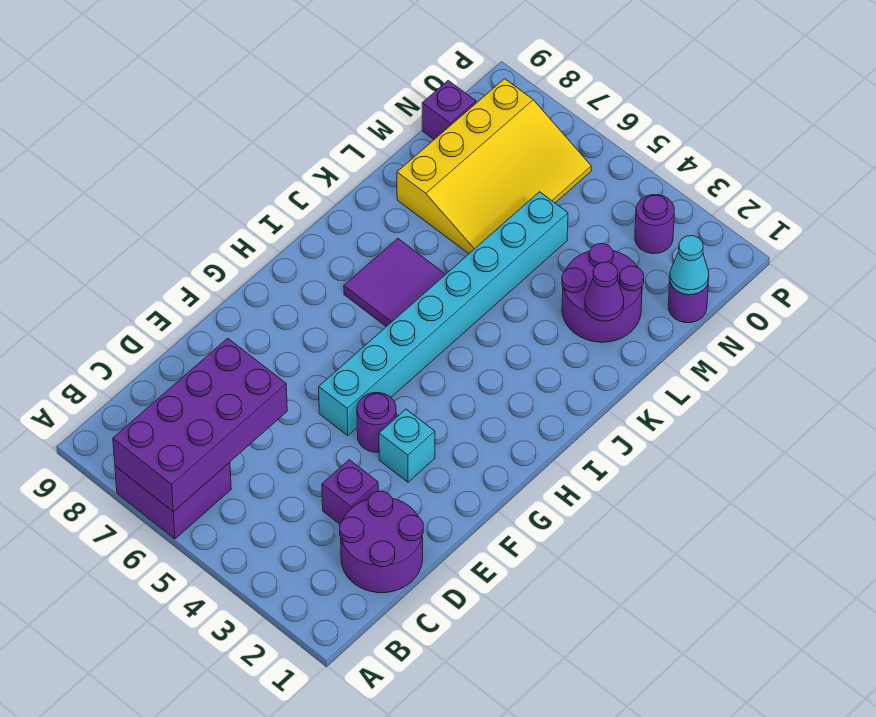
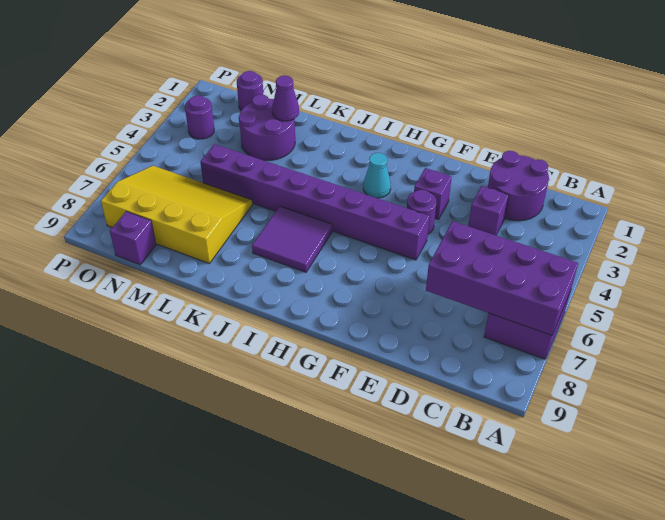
cyan brick F3 level 1 -> purple brick F3 level 1
cyan brick F5:M5 level 1 -> purple brick F5:M5 level 1
cyan cone N1 level 2 -> cyan cone H3 level 1

